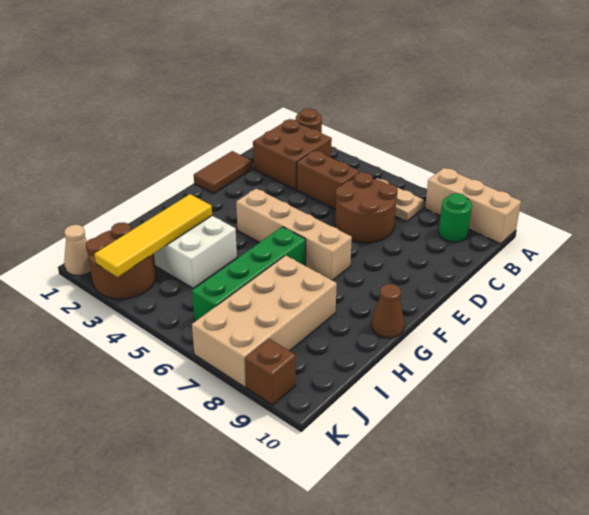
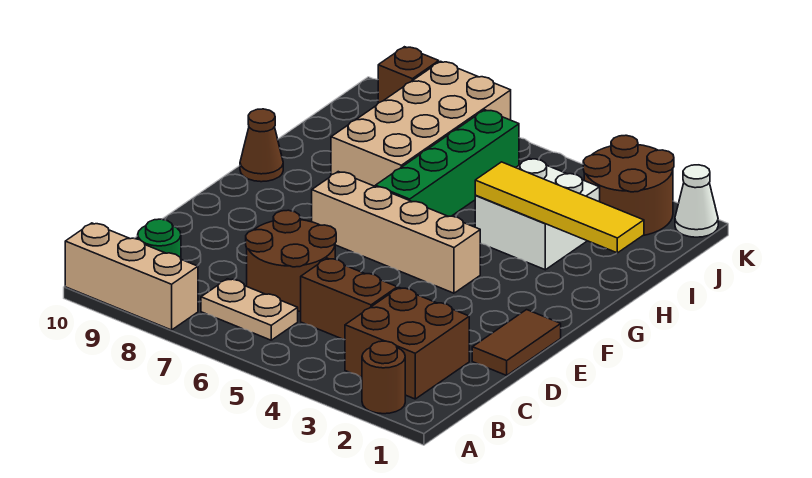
yellow tile H3:K3 level 2 -> yellow tile H1:H4 level 2
tan cone K1 level 1 -> white cone K1 level 1

